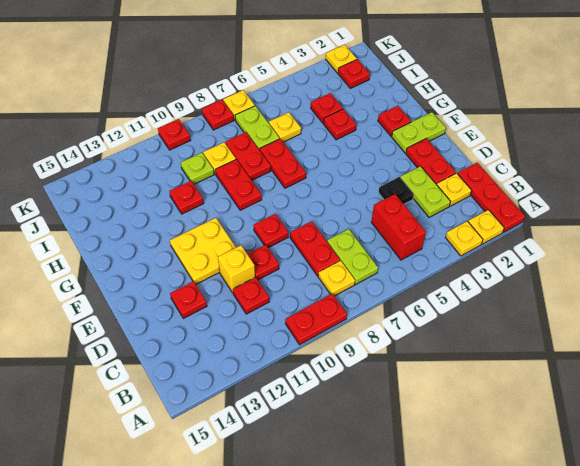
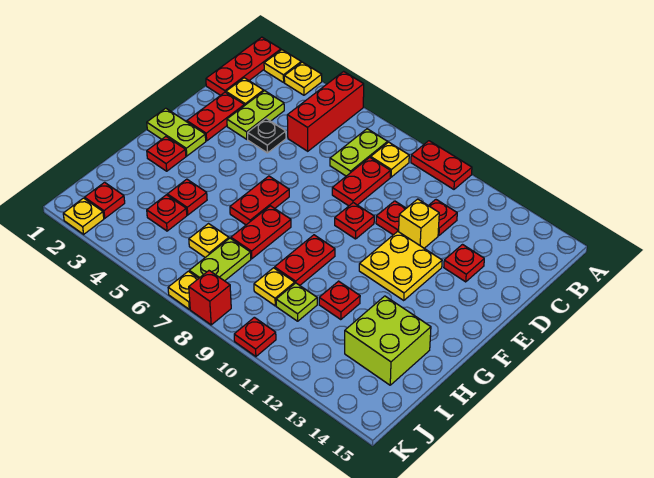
red brick B5:C5 level 1 -> red brick A5:C5 level 1
red plate H8:I8 level 1 -> red plate F6:G6 level 1
none -> lime brick H13:I14 level 1
red plate K8 level 1 -> red brick K8 level 1

